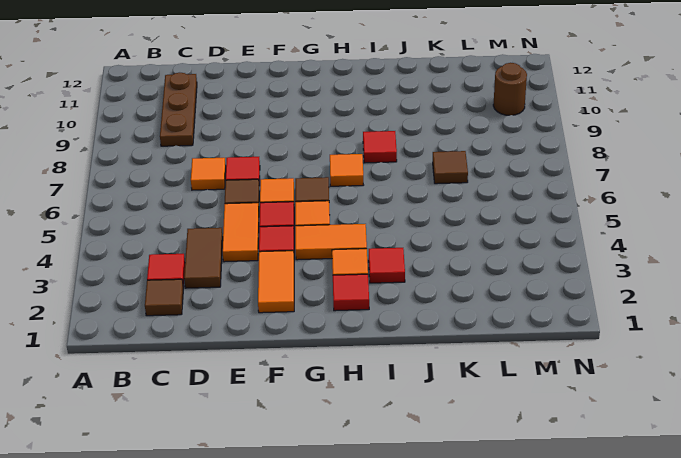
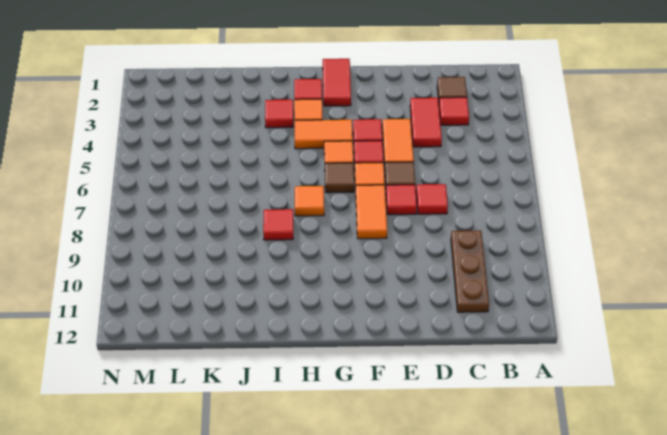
brown tile D3:D4 level 1 -> red tile D3:D4 level 1
orange tile D7 level 1 -> red tile D7 level 1
orange tile F2:F3 level 1 -> orange tile F7:F8 level 1
none -> red tile G1:G2 level 1
brown tile K7 level 1 -> none
brown round brick M10 level 1 -> none

